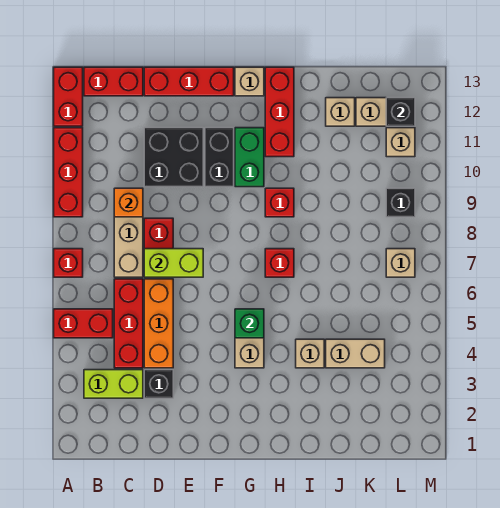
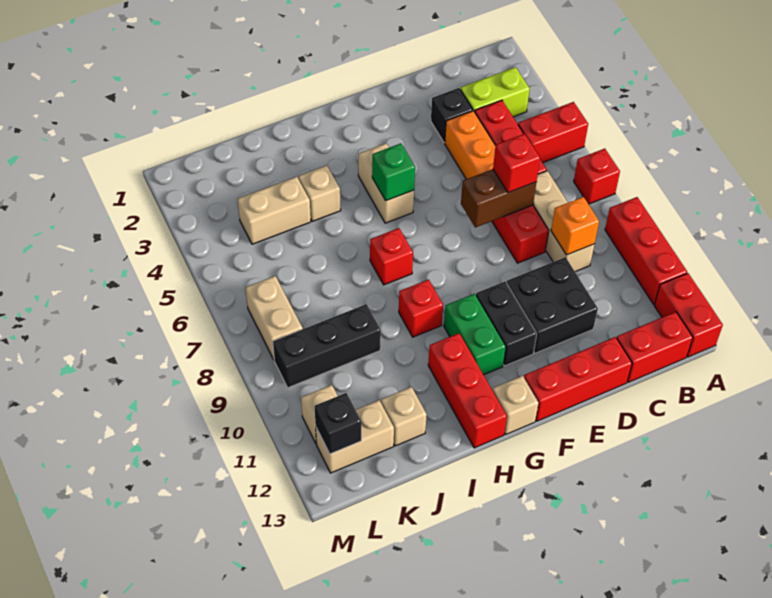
lime brick D7:E7 level 2 -> brown brick D7:E7 level 2
none -> red brick D7 level 3
tan brick L7 level 1 -> tan brick L7:L8 level 1
black brick L9 level 1 -> black brick J9:L9 level 1

